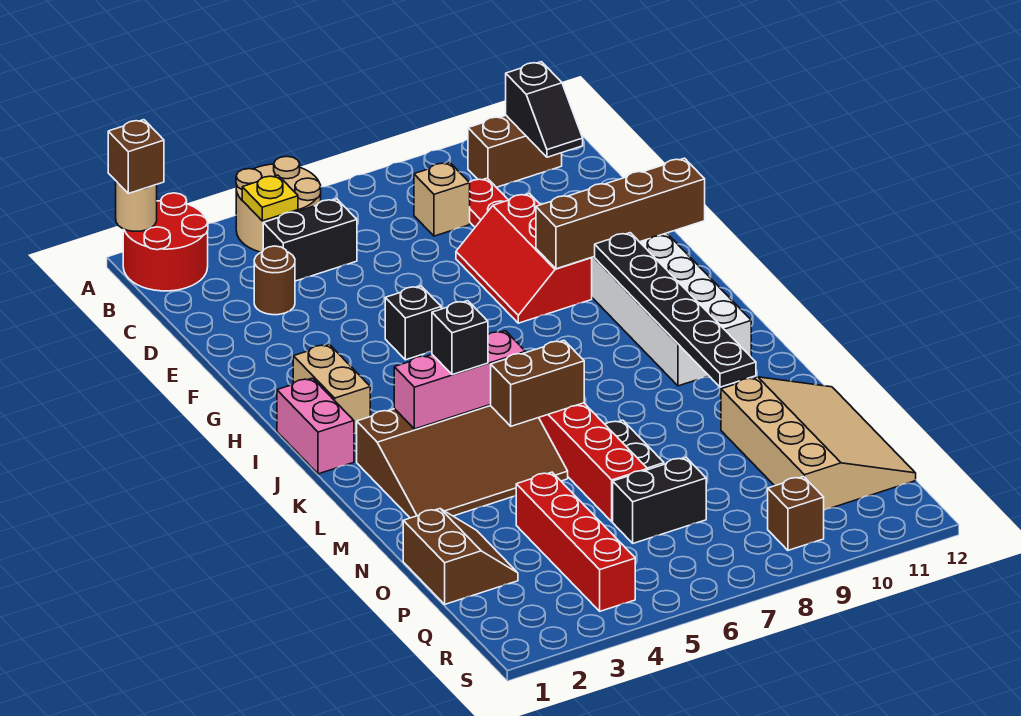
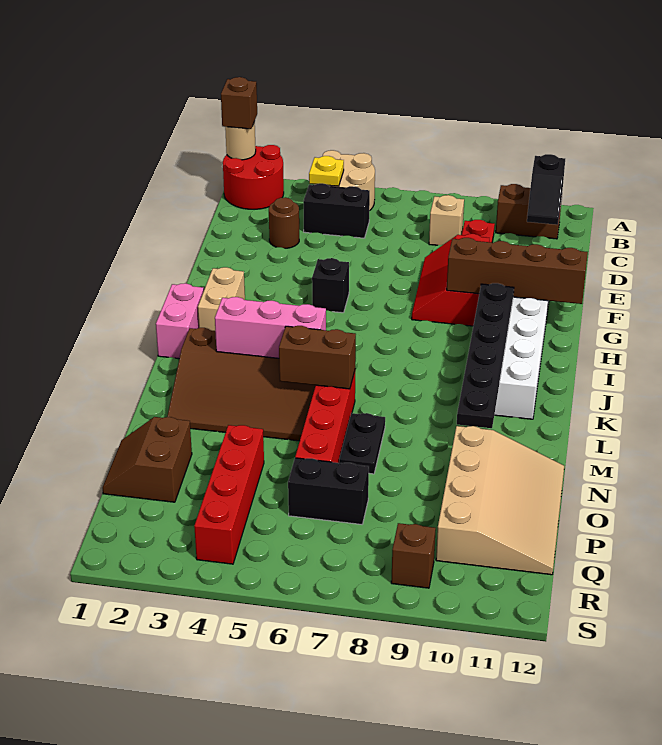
black brick K4 level 3 -> none
brown slope O1:P2 level 1 top 1 -> brown slope O1:P2 level 1 top 2

